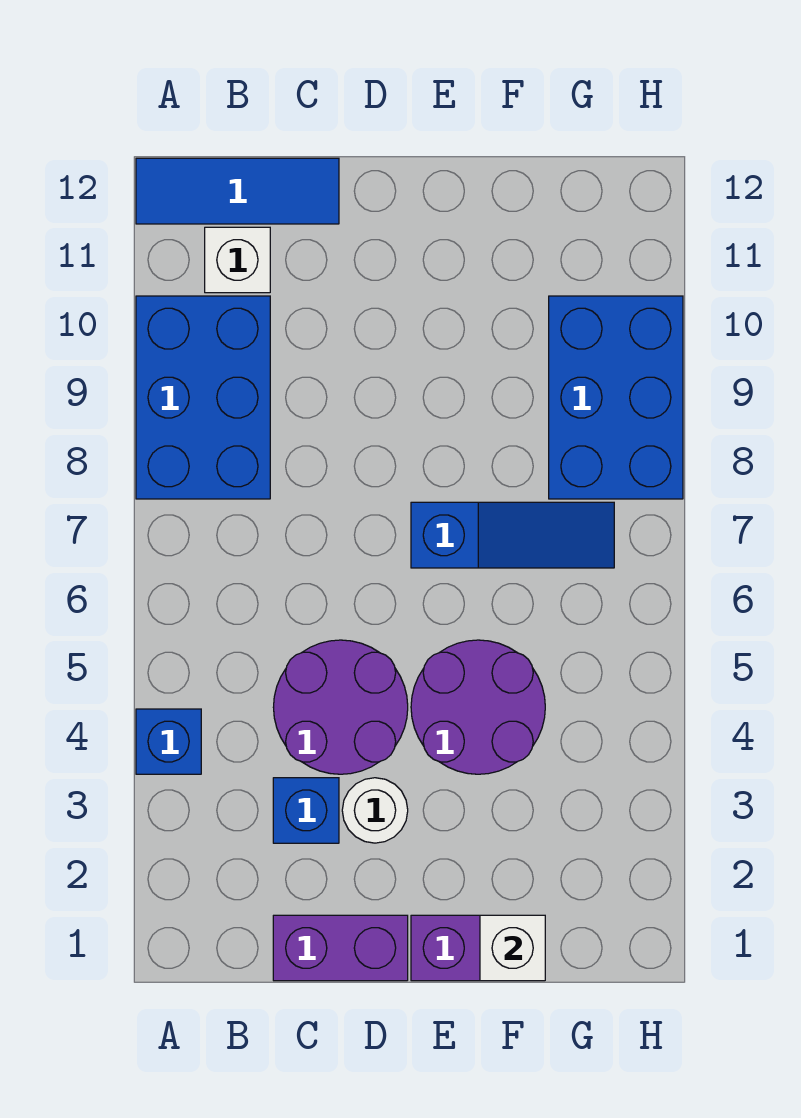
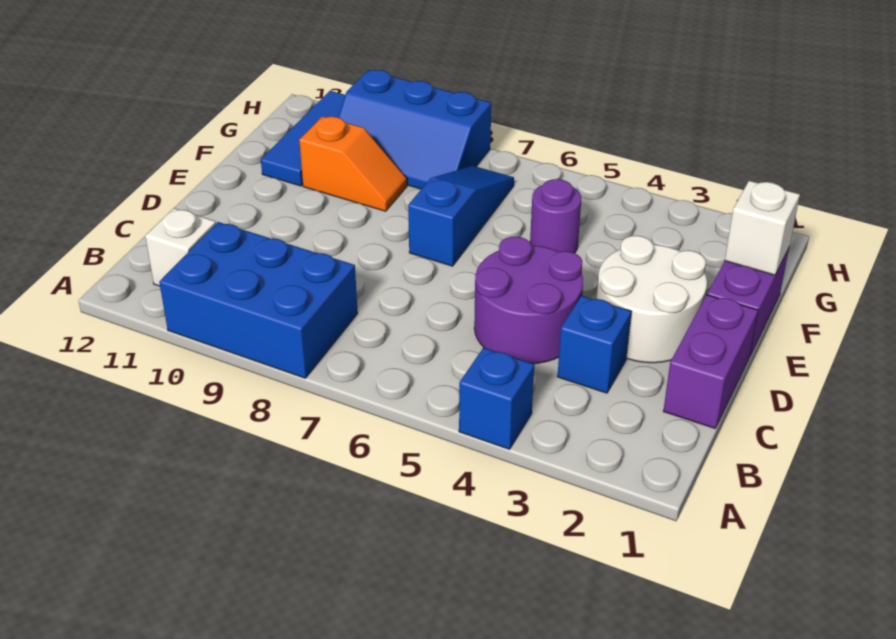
blue tile A12:C12 level 1 -> blue tile F11:H11 level 1
white round brick D3 level 1 -> white round brick D2:E3 level 1
purple round brick E4:F5 level 1 -> purple round brick F5 level 1
none -> orange slope F9:F10 level 1 top 10
blue brick G8:H10 level 1 -> blue slope G8:H10 level 1 top H

